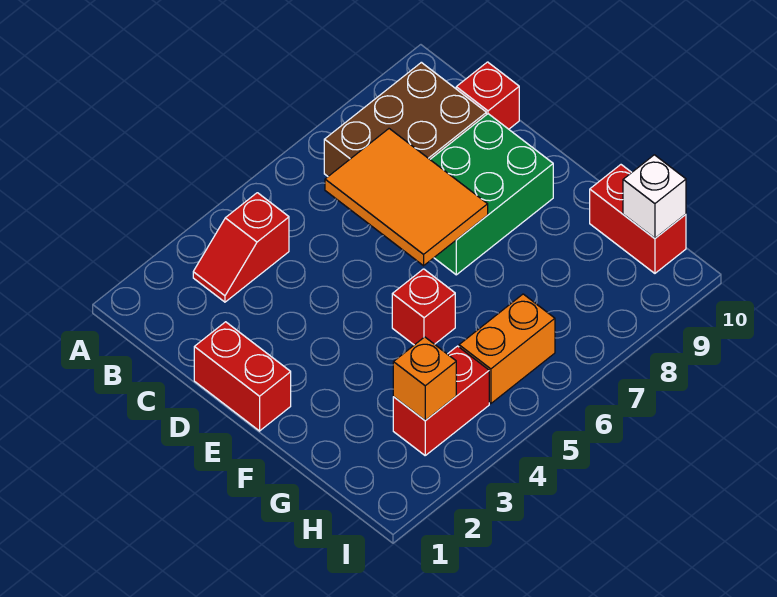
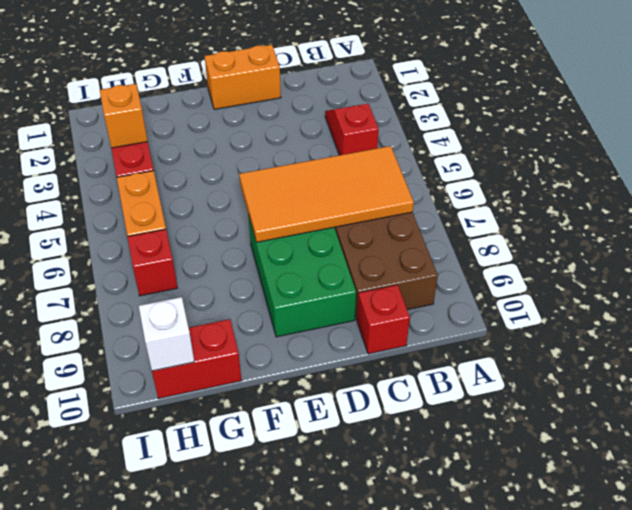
orange tile C6:E7 level 2 -> orange tile B6:E7 level 2
red brick D1:E1 level 1 -> orange brick D1:E1 level 1
red brick F5 level 1 -> red brick H7 level 1

